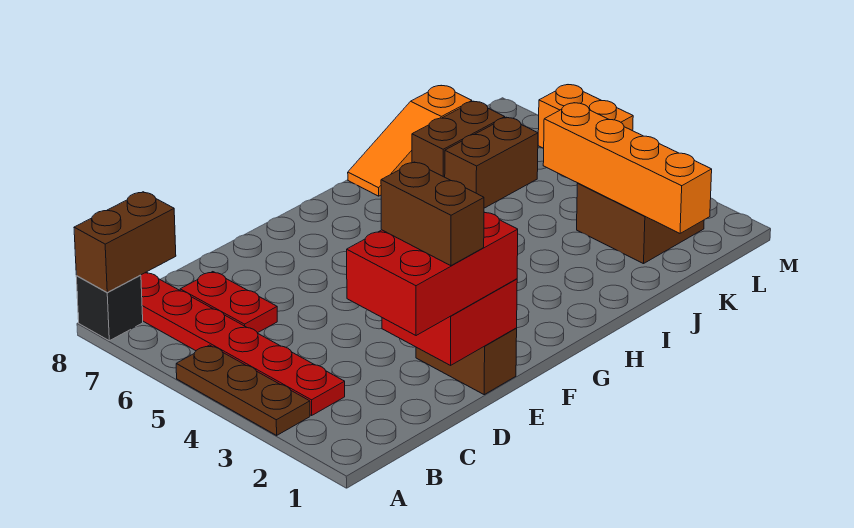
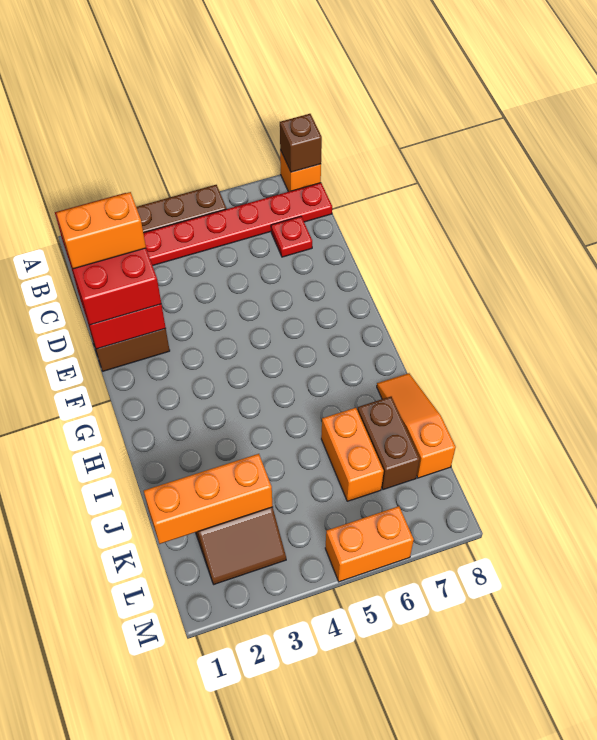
black brick A8 level 1 -> orange brick A8 level 1
brown brick A8:B8 level 2 -> brown brick A8 level 2
red plate C6:C7 level 1 -> red plate C7 level 1
brown brick D1:D2 level 4 -> orange brick D1:D2 level 4
brown brick J6:K6 level 1 -> orange brick J6:K6 level 1
orange brick K1:K4 level 2 -> orange brick K1:K3 level 2

